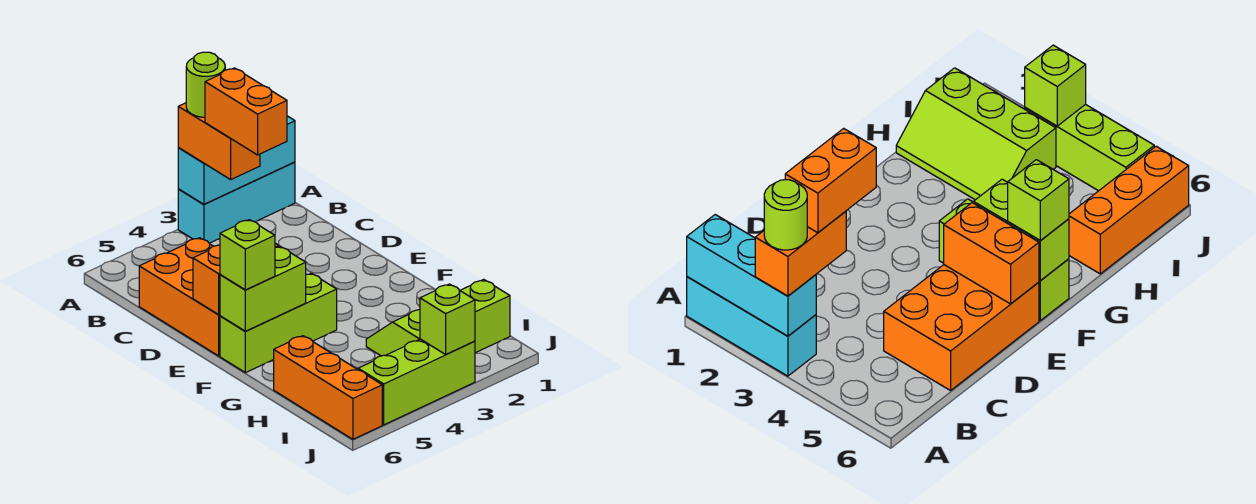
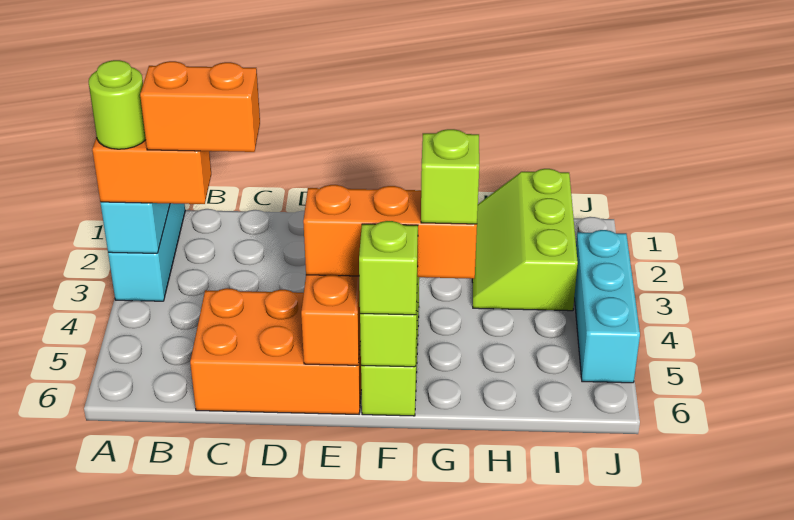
orange brick H6:J6 level 1 -> orange brick E5:G5 level 3
lime brick J3:J5 level 1 -> cyan brick J3:J5 level 1
lime brick J3 level 2 -> lime brick G5 level 4

